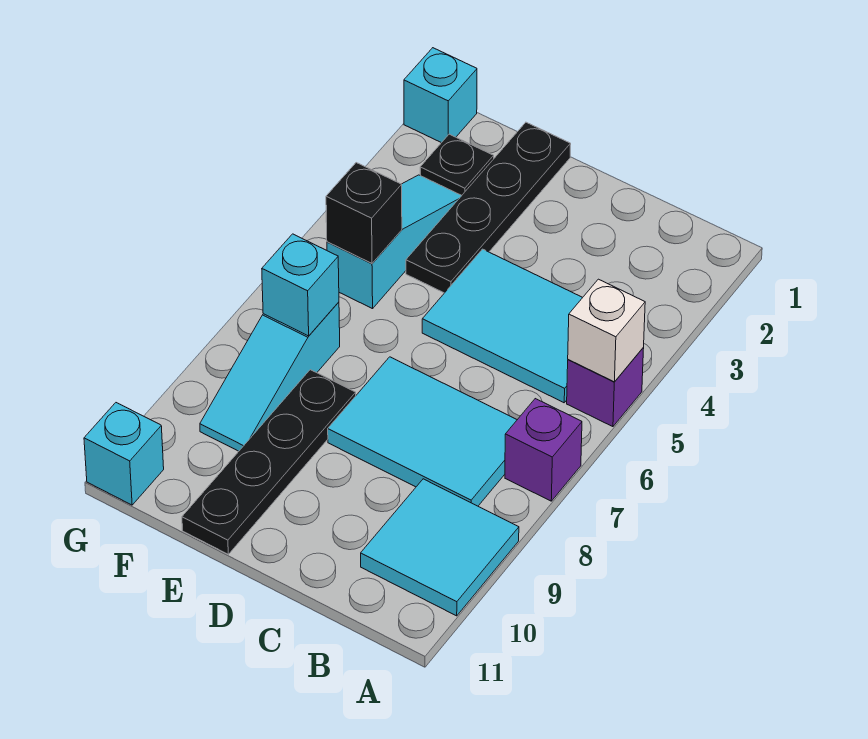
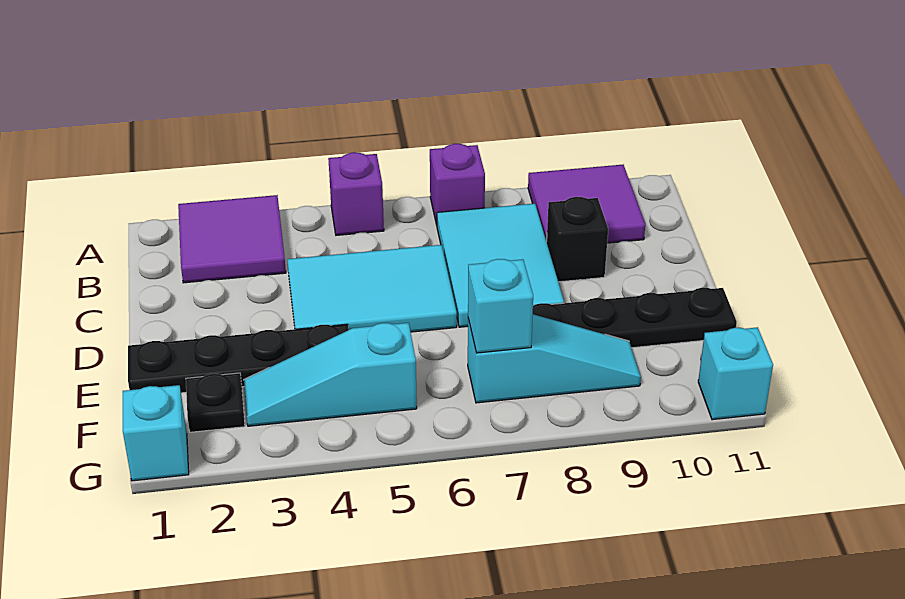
none -> purple tile A2:B3 level 1
white brick A5 level 2 -> none
cyan tile A9:B10 level 1 -> purple tile A9:B10 level 1
cyan tile B4:D5 level 1 -> cyan tile C4:D6 level 1
black brick F5 level 2 -> black brick C9 level 1

